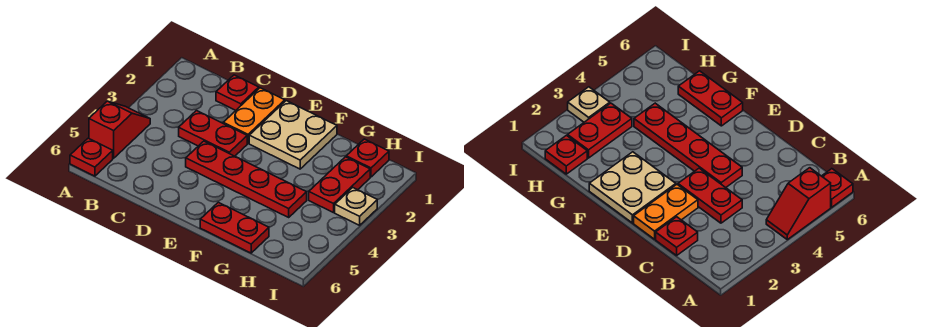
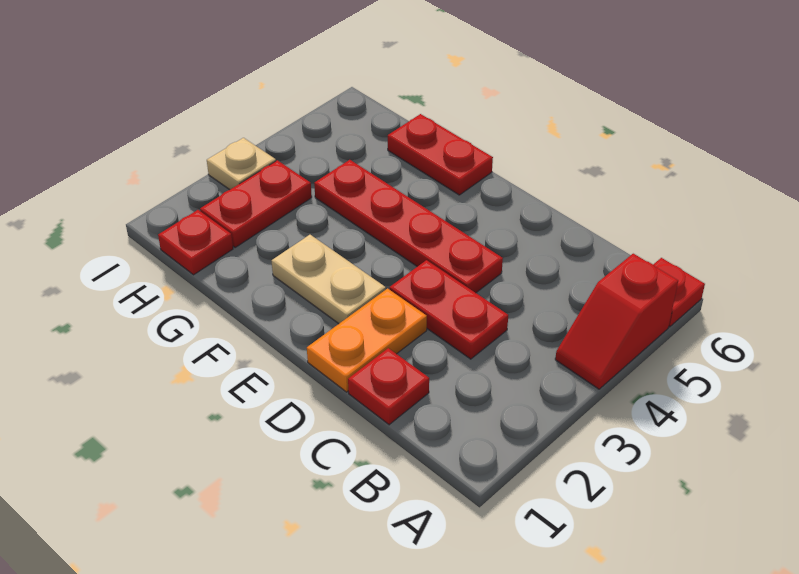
tan plate E1:F2 level 1 -> tan plate E2:F2 level 1

